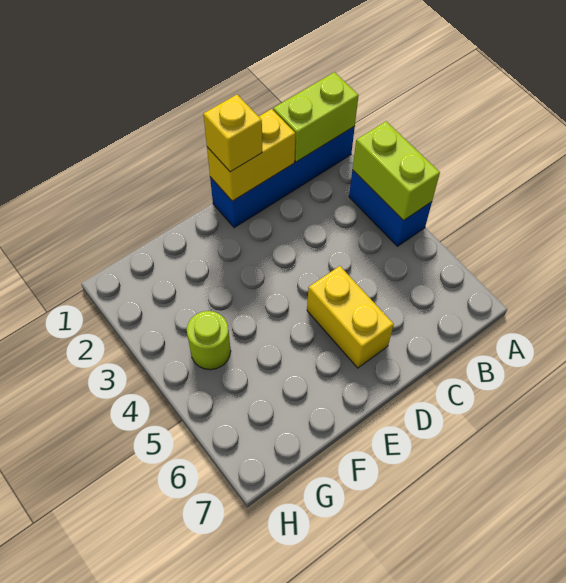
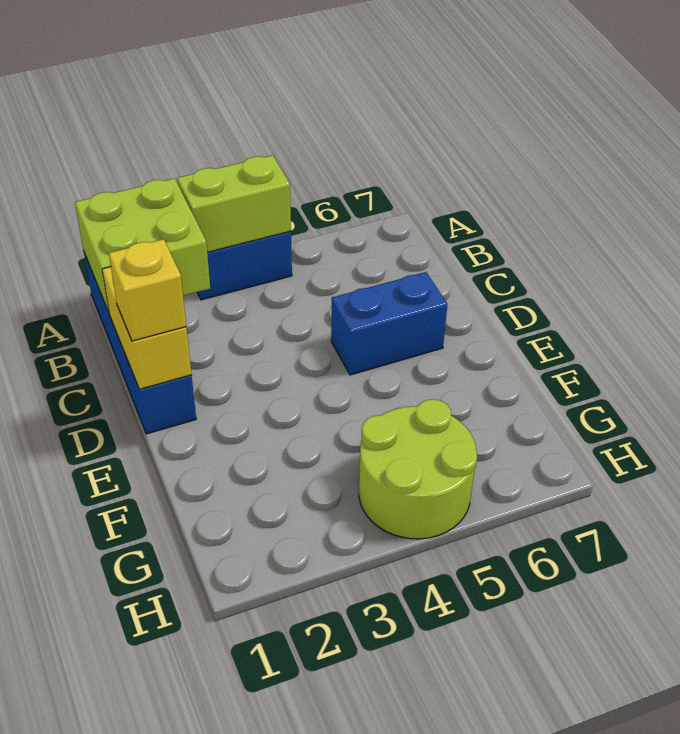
lime brick A1:B1 level 2 -> lime brick A1:B2 level 2
yellow brick D5:D6 level 1 -> blue brick D5:D6 level 1
lime round brick G4 level 1 -> lime round brick G4:H5 level 1

